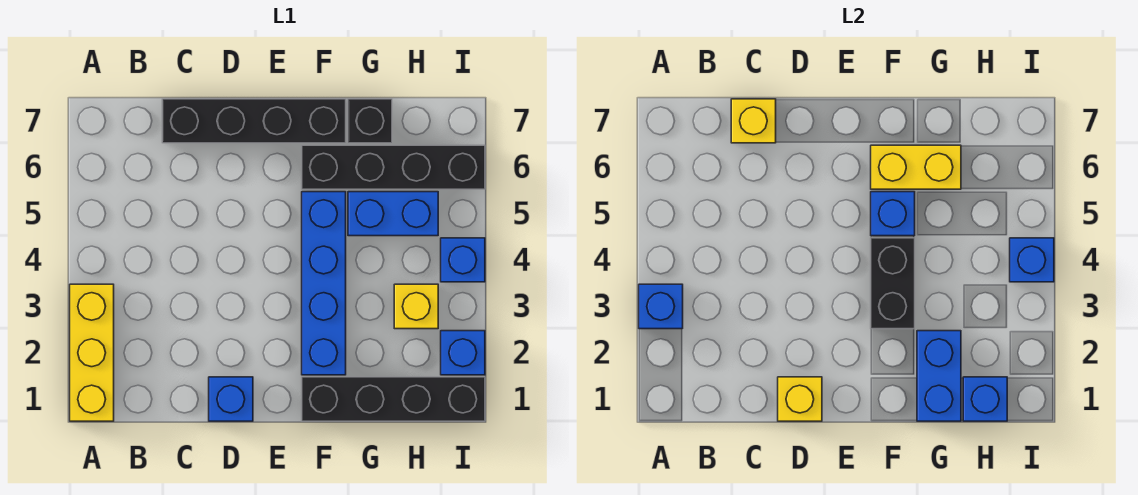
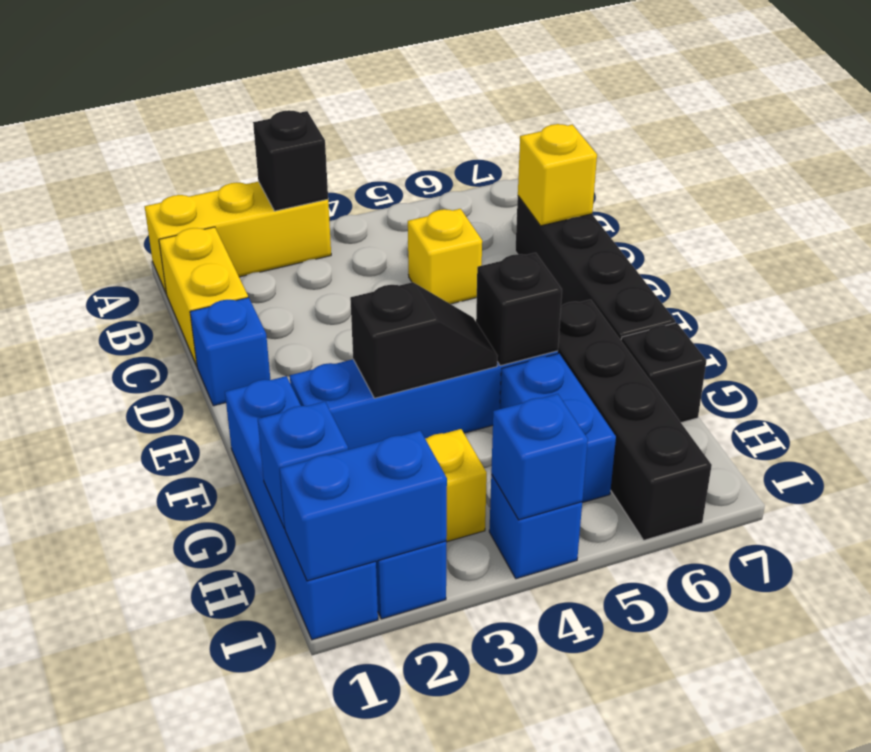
blue brick A3 level 2 -> black brick A3 level 2
yellow brick D1 level 2 -> yellow brick C5 level 1
black brick F1:I1 level 1 -> blue brick F1:I1 level 1
black brick F3:F4 level 2 -> black slope F3:F4 level 2 top 3
blue brick F5 level 2 -> black brick F5 level 2
yellow brick F6:G6 level 2 -> yellow brick B1:C1 level 1
blue brick G1:G2 level 2 -> blue brick I1:I2 level 2

